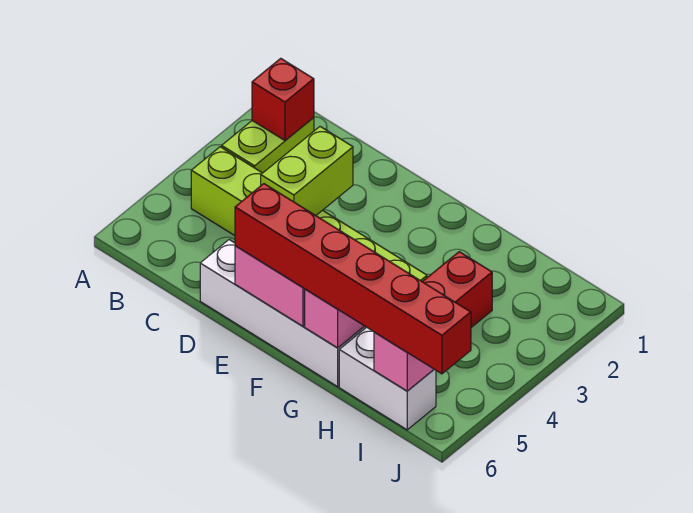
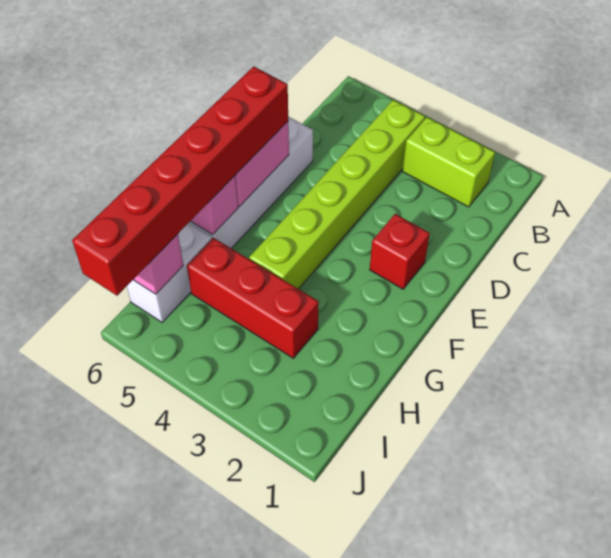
red brick B2 level 2 -> red brick E2 level 1
lime brick D3:D4 level 2 -> none

